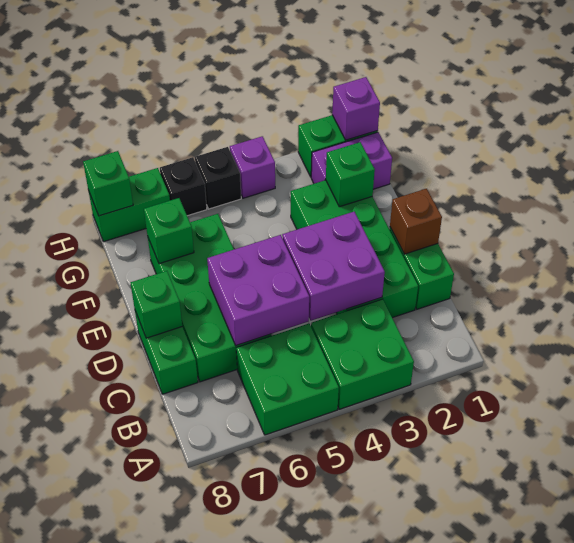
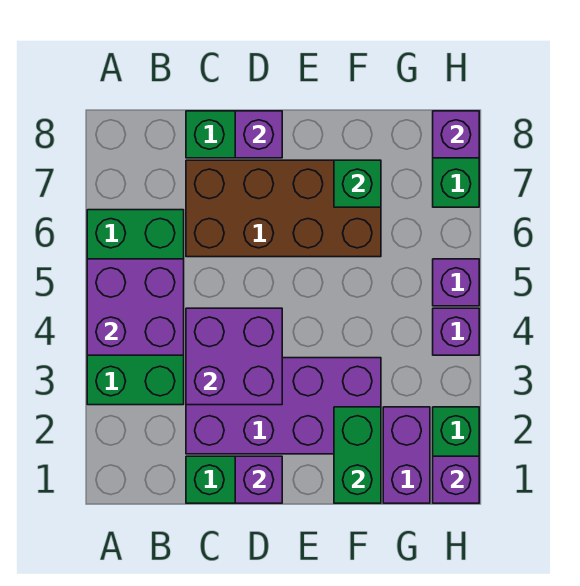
green brick C2:F3 level 1 -> purple brick C2:F3 level 1
purple brick C5:D6 level 2 -> purple brick A4:B5 level 2
green brick C6:F7 level 1 -> brown brick C6:F7 level 1
brown brick D1 level 2 -> purple brick D1 level 2
green brick D8 level 2 -> purple brick D8 level 2
green brick F2 level 2 -> green brick F1:F2 level 2
black brick H5 level 1 -> purple brick H5 level 1
black brick H6 level 1 -> none
green brick H8 level 2 -> purple brick H8 level 2

